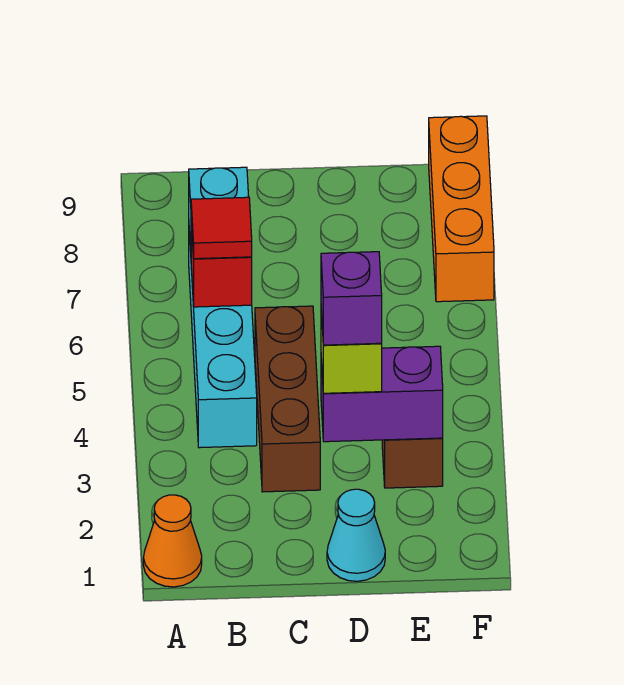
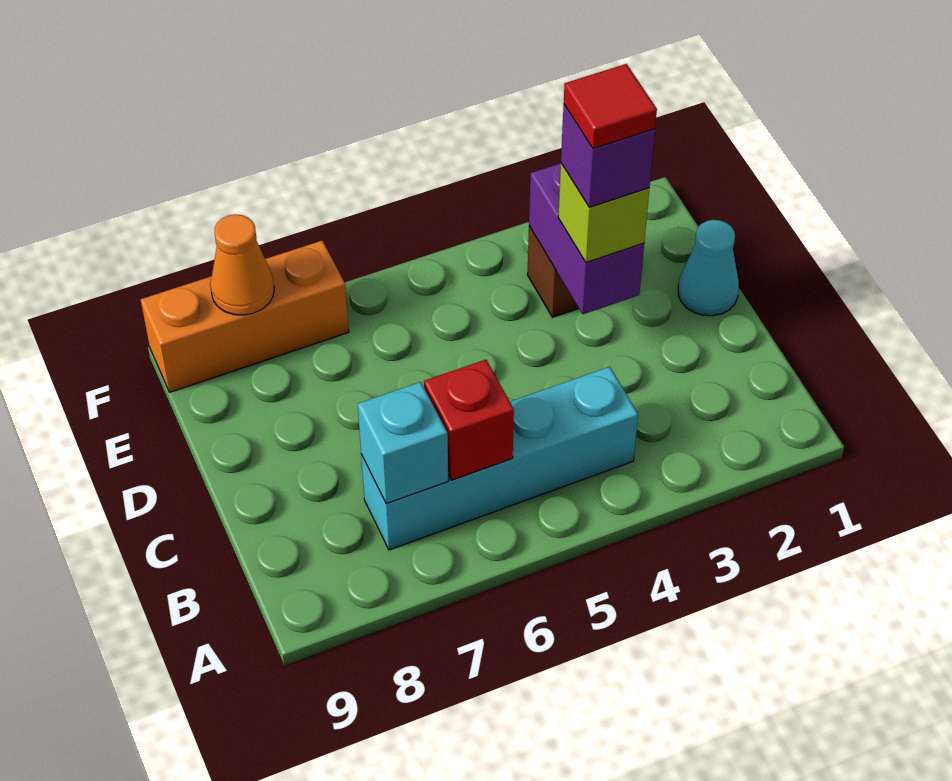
orange cone A1 level 1 -> orange cone F8 level 2
red tile B6 level 3 -> red tile D3 level 5
brown brick C3:C5 level 1 -> none

